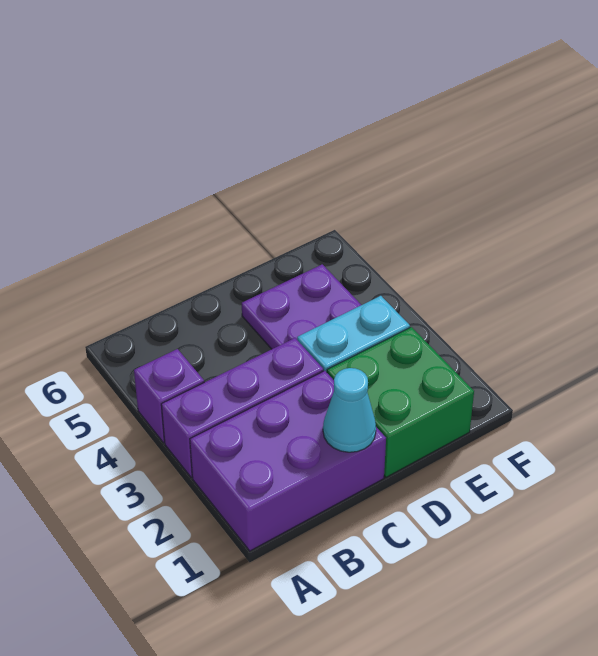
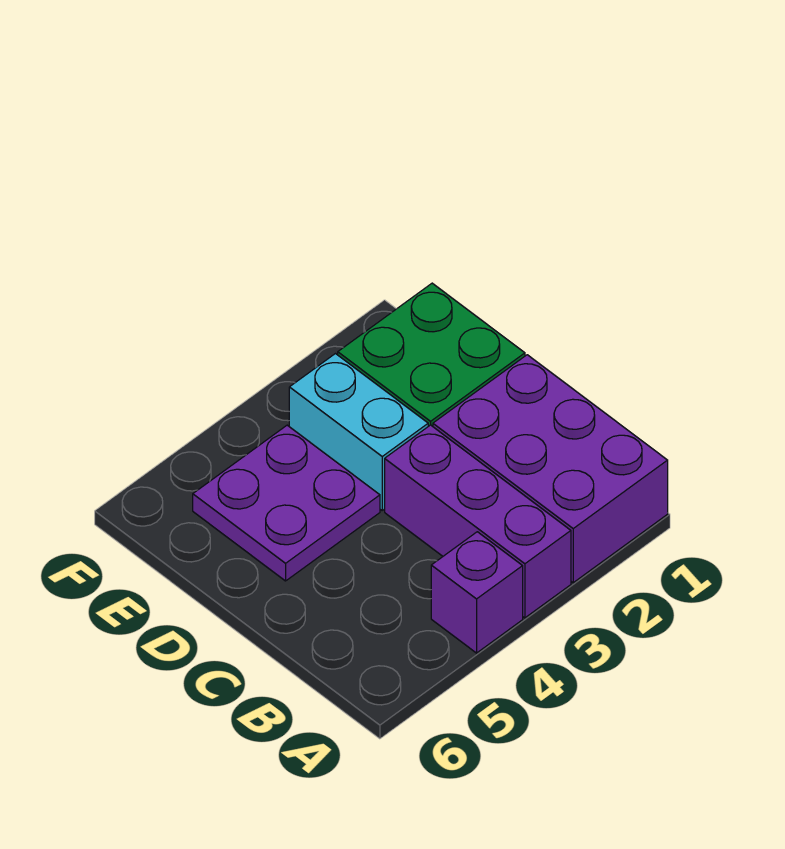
cyan cone C1 level 2 -> none

